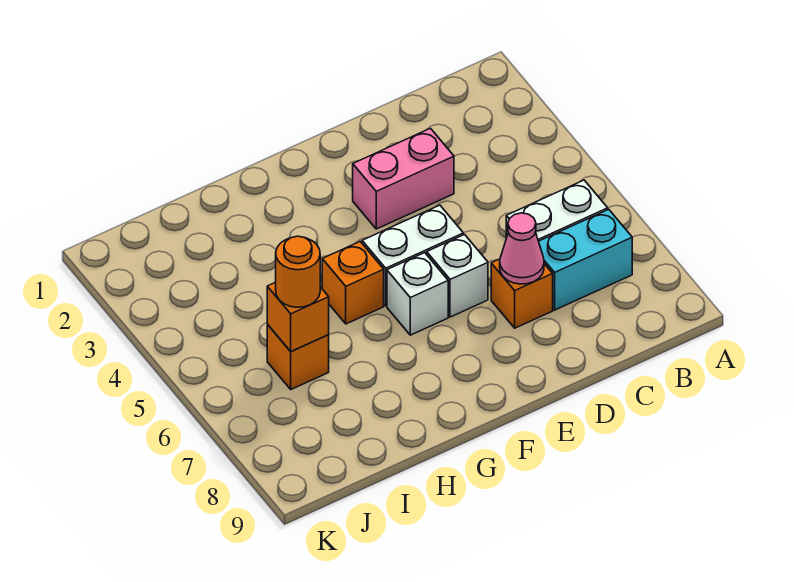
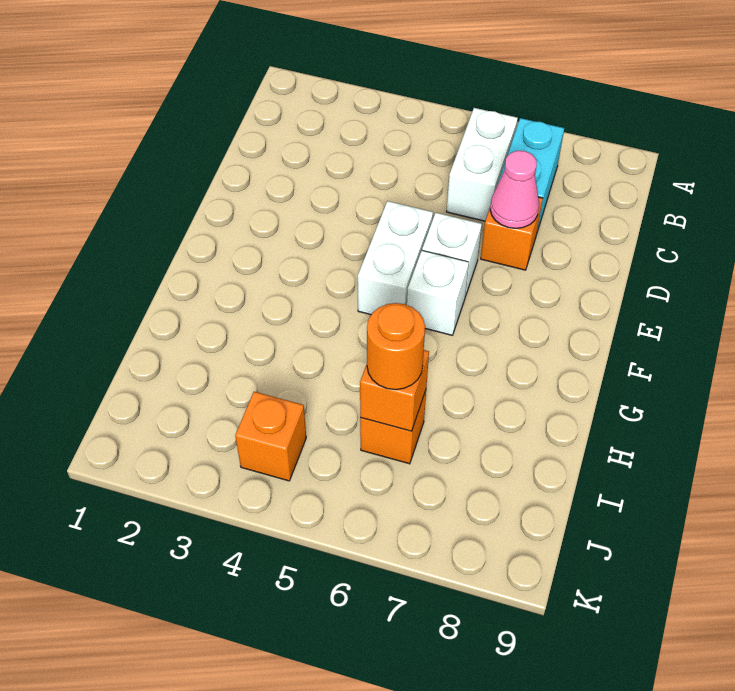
pink brick D3:E3 level 1 -> none
orange brick G5 level 1 -> orange brick J4 level 1

